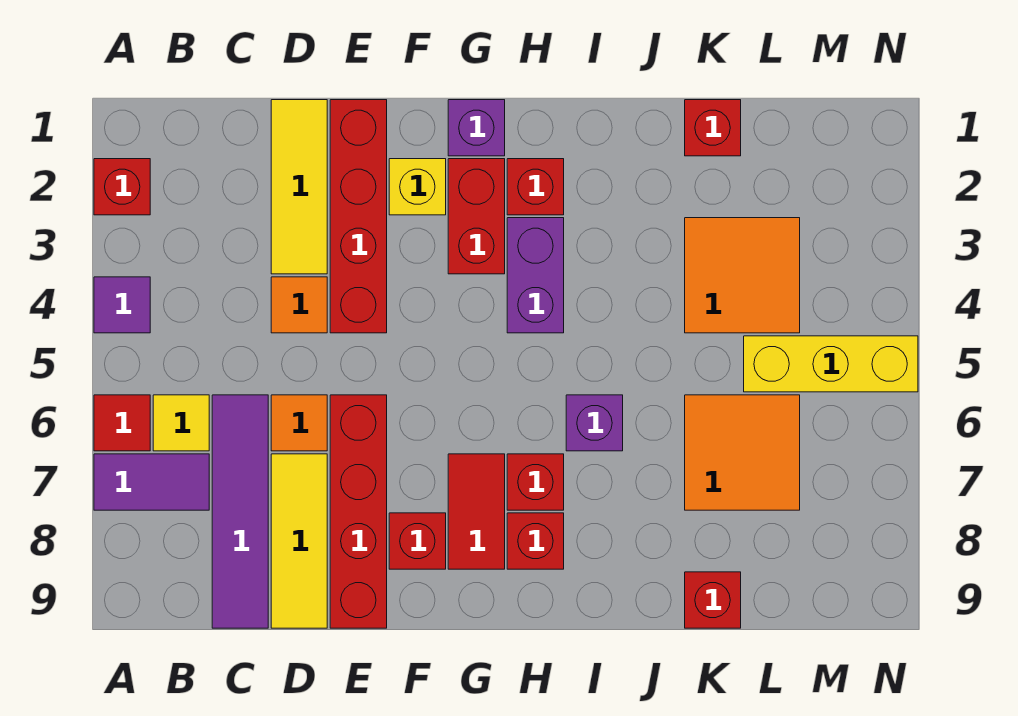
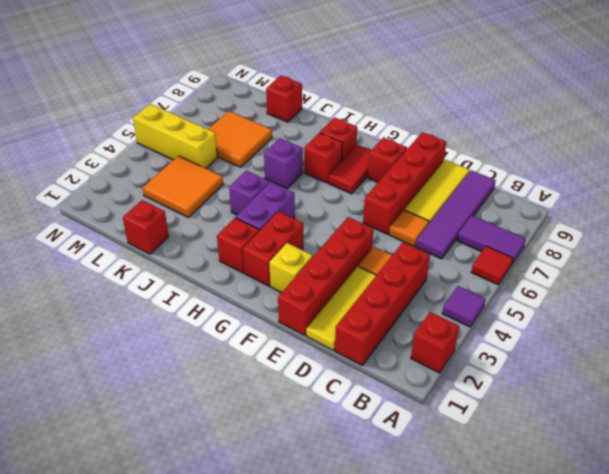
yellow tile B6 level 1 -> none
none -> red brick C1:C4 level 1
purple brick G1 level 1 -> purple brick I4 level 1

